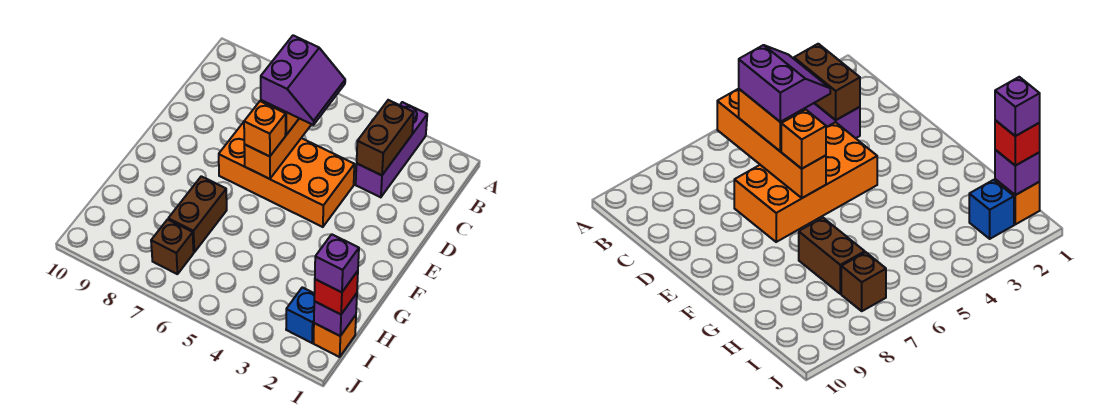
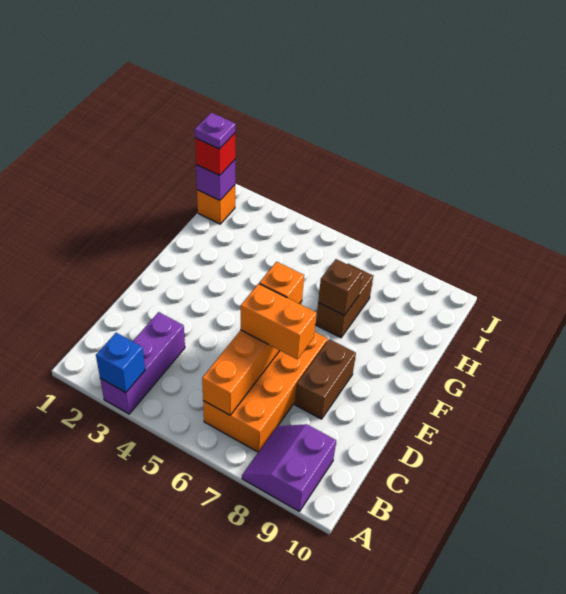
brown brick B3:C3 level 2 -> brown brick D8:E8 level 1
purple slope C5:D6 level 4 top 6 -> purple slope A8:B9 level 1 top 9
orange brick C6:D6 level 3 -> orange brick D6:D7 level 3
orange brick D4:E7 level 1 -> orange brick B6:E7 level 1
purple brick I1 level 4 -> purple plate I1 level 4
blue brick I2 level 1 -> blue brick A3 level 2
brown brick I7 level 1 -> brown brick G7 level 2

